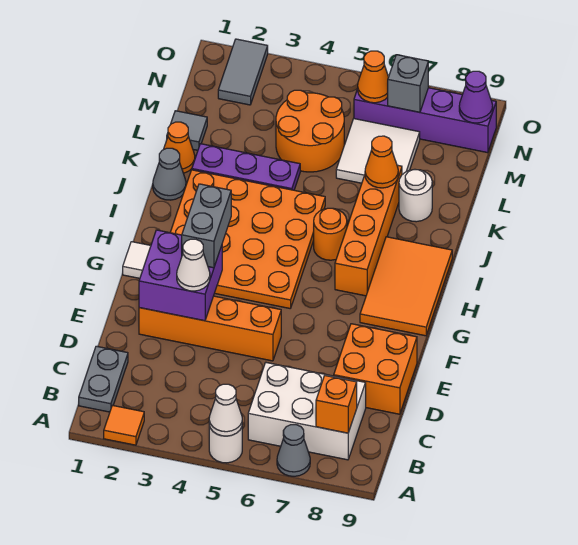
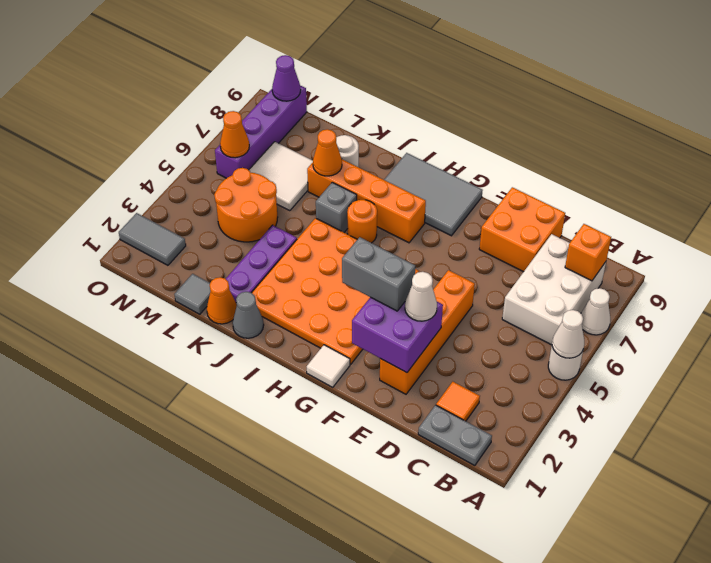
orange tile A2 level 1 -> orange tile C2 level 1
grey cone A7 level 1 -> white cone A7 level 1
orange tile G8:I9 level 1 -> grey tile G8:I9 level 1
grey brick N7 level 2 -> grey brick J6 level 1

